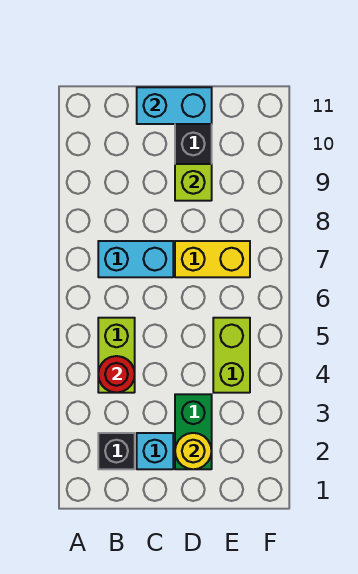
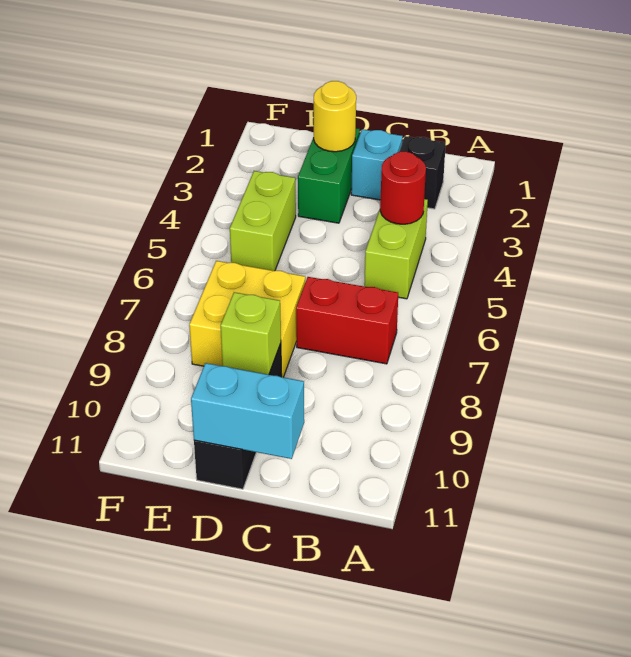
cyan brick B7:C7 level 1 -> red brick B7:C7 level 1
yellow brick D7:E7 level 1 -> yellow brick D7:E8 level 1

